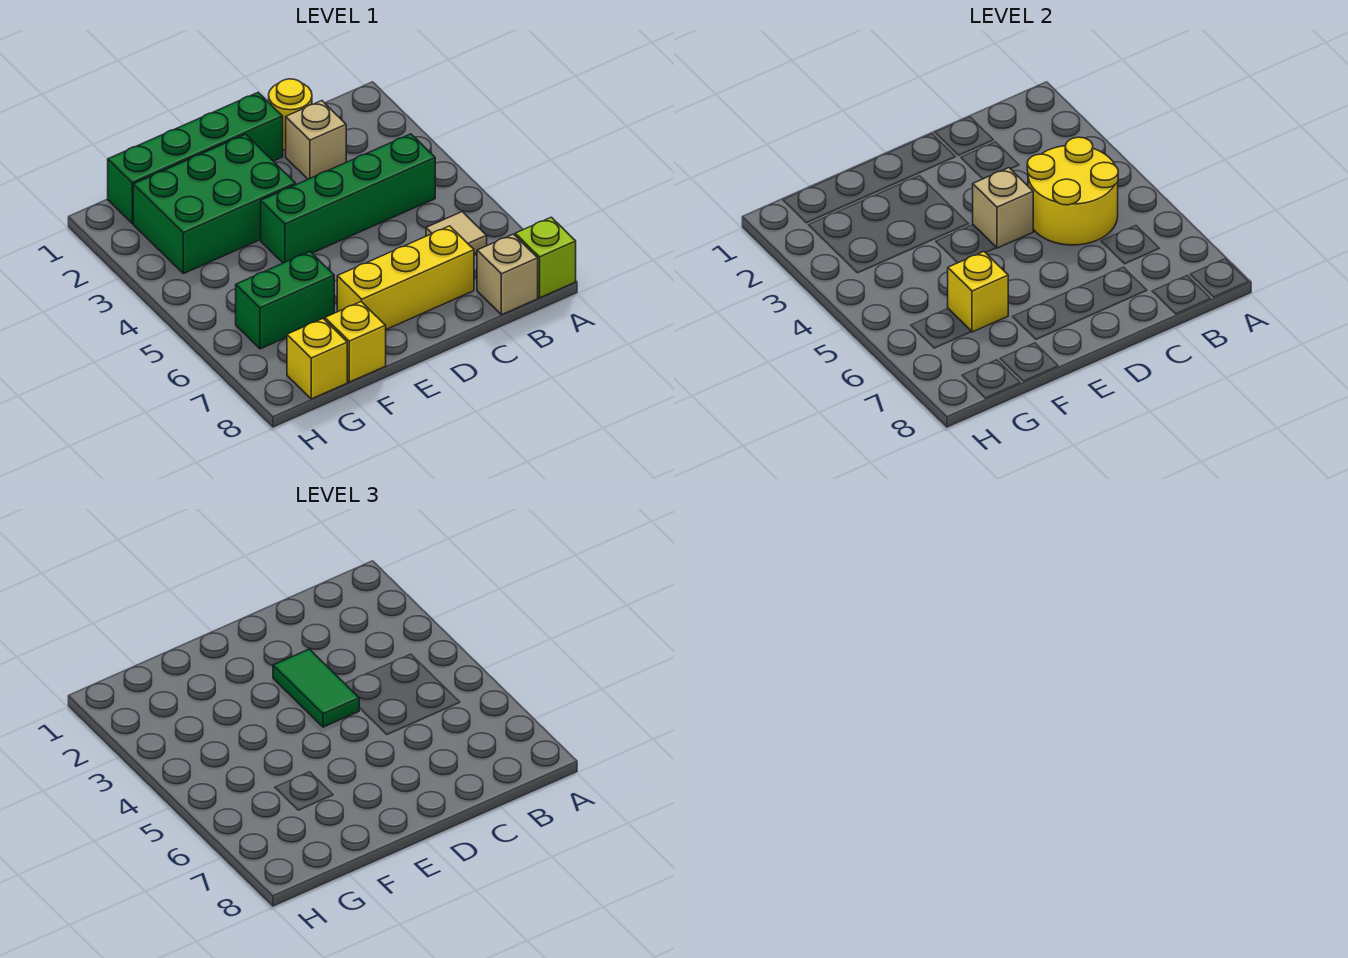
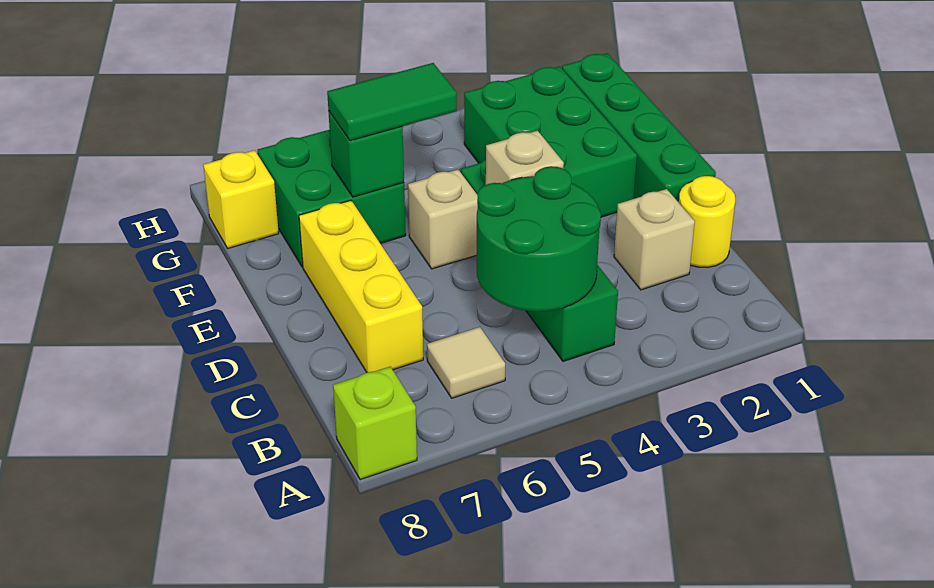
yellow round brick B4:C5 level 2 -> green round brick B4:C5 level 2
tan brick B8 level 1 -> tan brick E5 level 1
green tile D3:D4 level 3 -> green tile F5:F6 level 3
green brick F6:G6 level 1 -> green brick F6:G7 level 1
yellow brick F6 level 2 -> green brick F6 level 2
yellow brick F8 level 1 -> none

